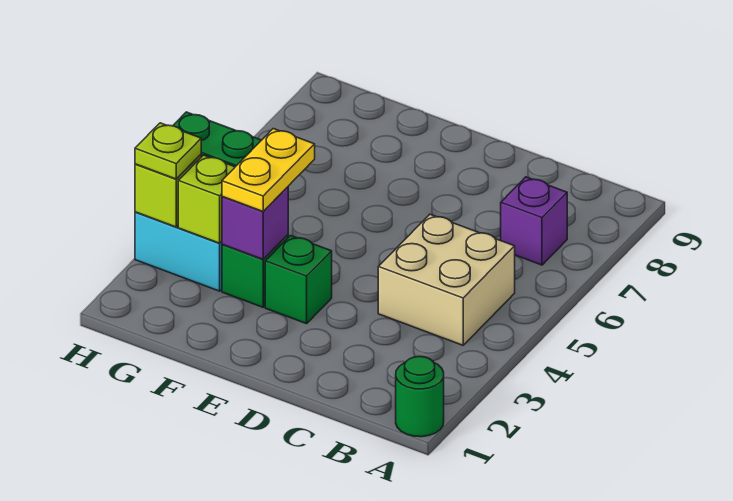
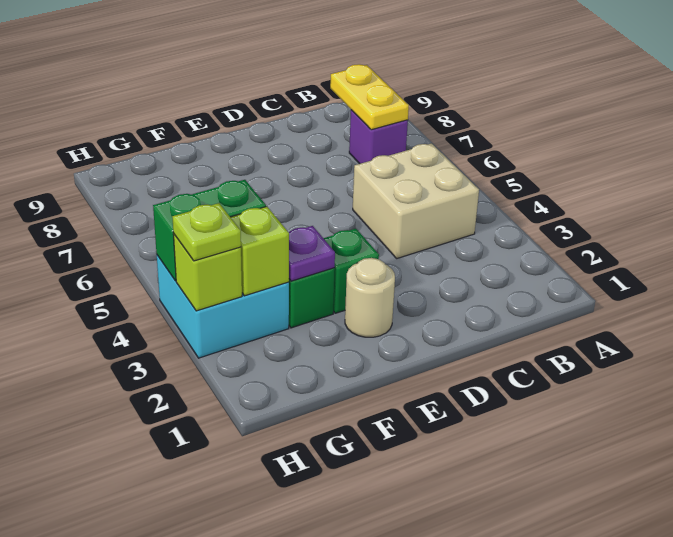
green round brick A1 level 1 -> none
none -> tan round brick E2 level 1
purple brick F3 level 2 -> purple plate F3 level 2
yellow plate F3:F4 level 3 -> yellow plate B7:B8 level 2

